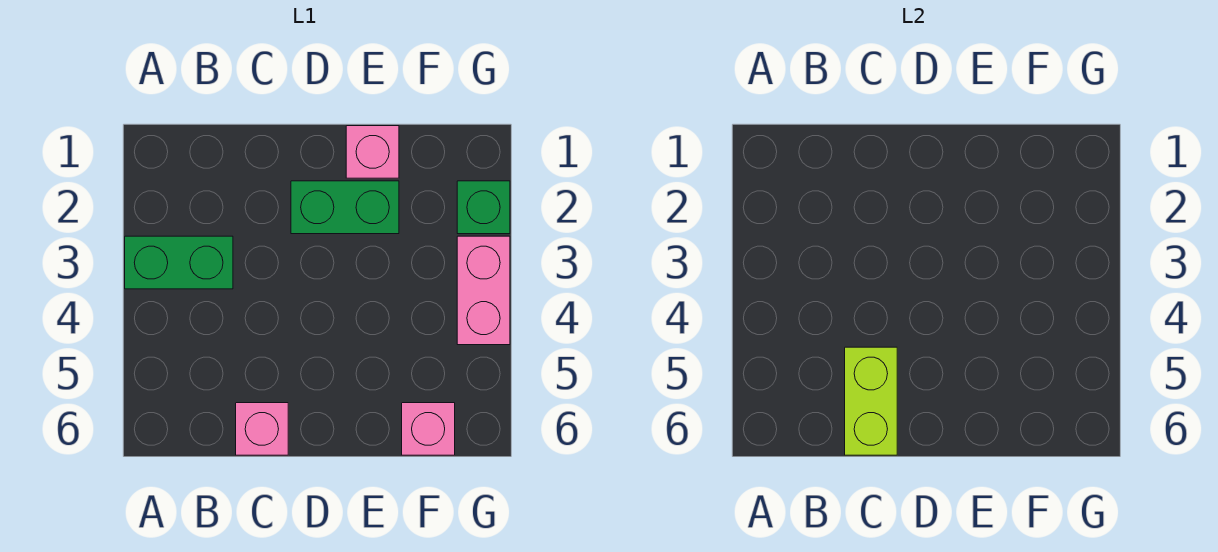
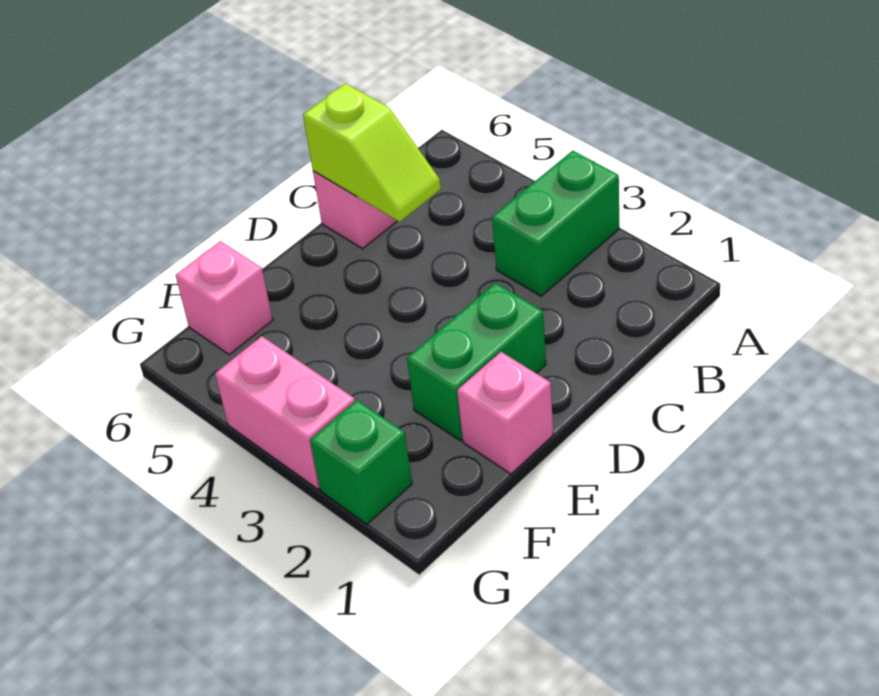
lime brick C5:C6 level 2 -> lime slope C5:C6 level 2 top 6

